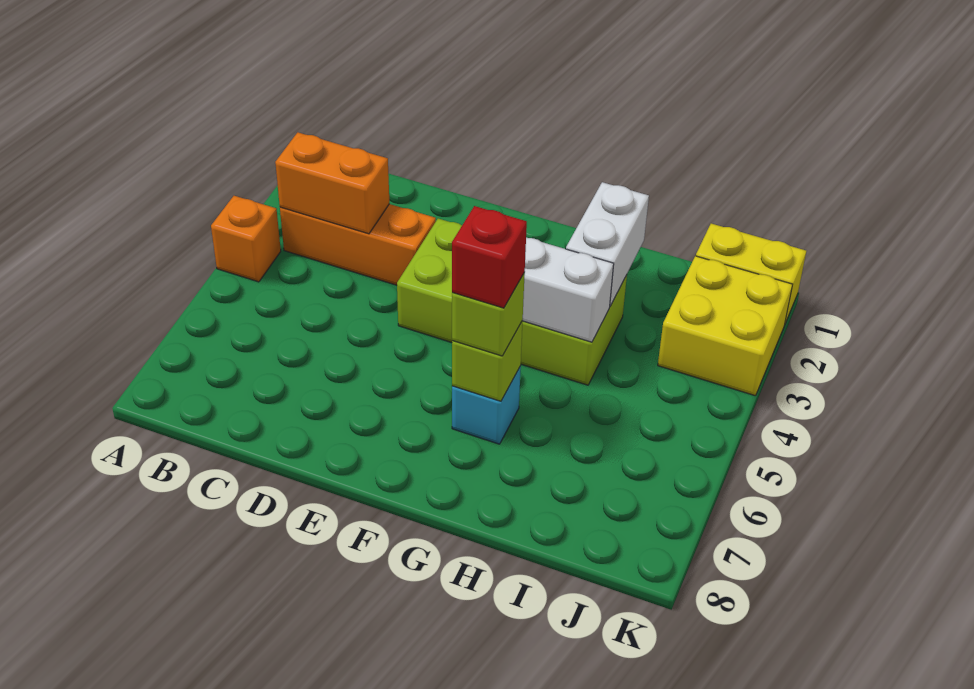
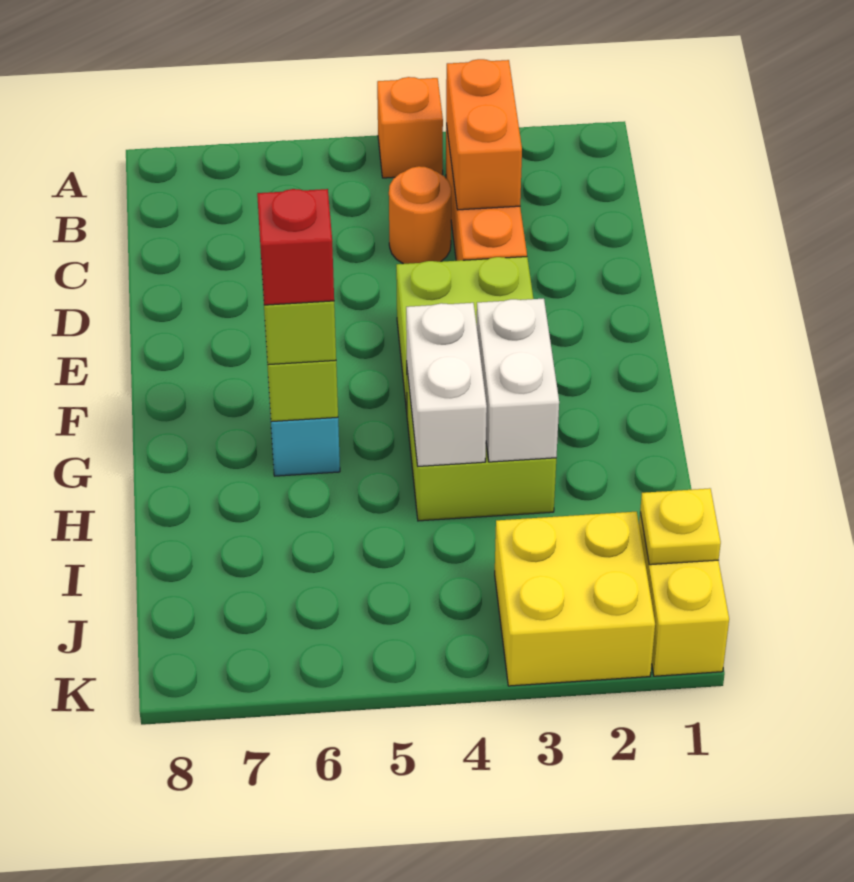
none -> orange round brick C4 level 1
white brick H2:H3 level 2 -> white brick G3:H3 level 2
none -> yellow plate J1 level 2

